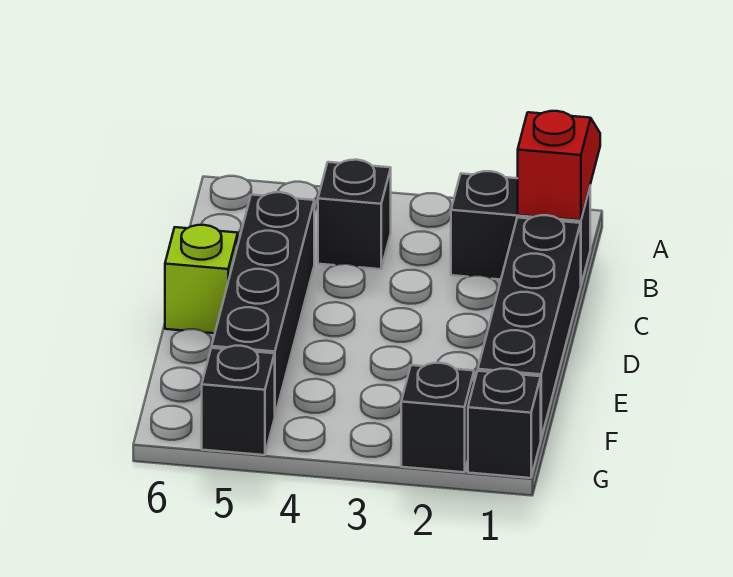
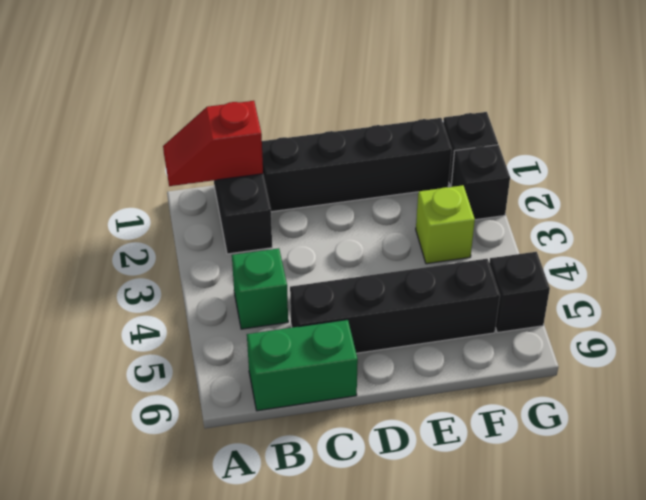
black brick B4 level 1 -> green brick B4 level 1
none -> green brick B6:C6 level 1
lime brick D6 level 1 -> lime brick F3 level 1

